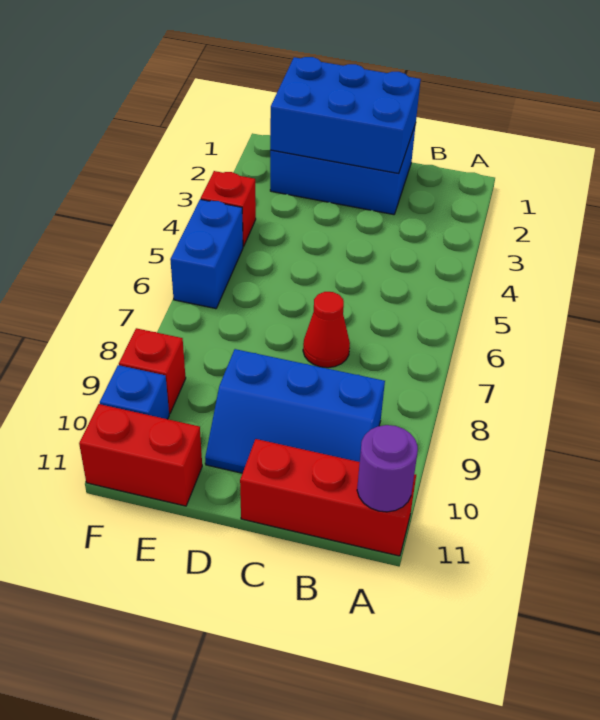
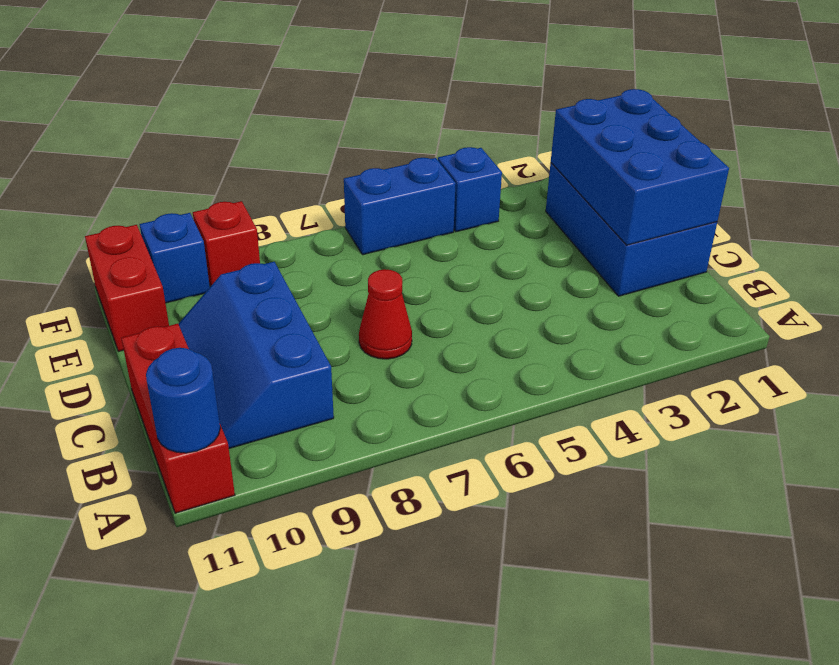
purple round brick A11 level 2 -> blue round brick A11 level 2
red brick F4 level 1 -> blue brick F4 level 1

